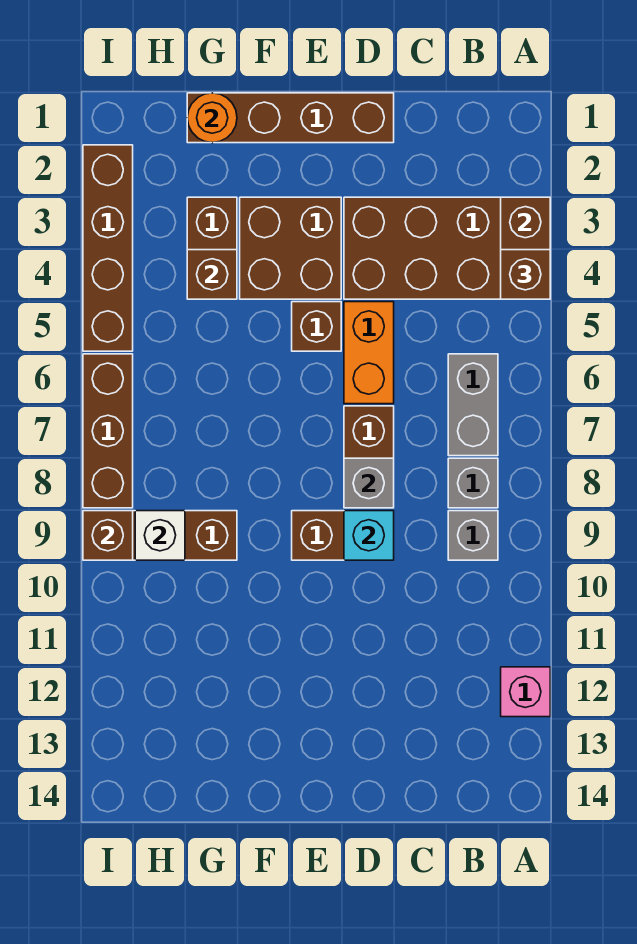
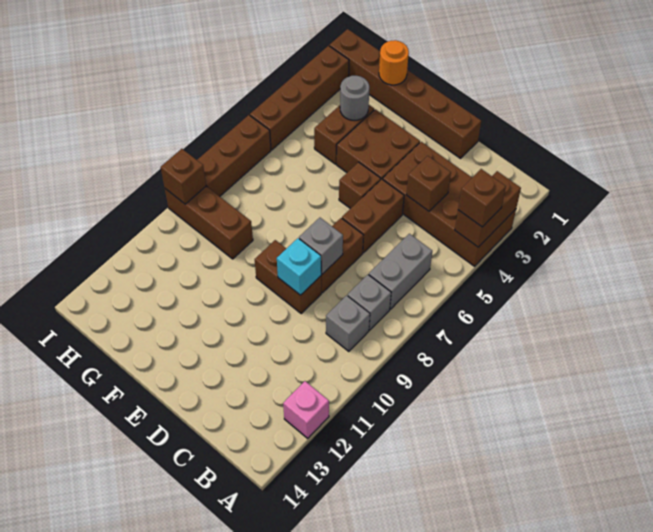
brown brick D1:G1 level 1 -> brown brick D1:I1 level 1
orange brick D5:D6 level 1 -> brown brick D5:D6 level 1
none -> grey round brick G3 level 2
brown brick G4 level 2 -> brown brick C4 level 2
white brick H9 level 2 -> none

